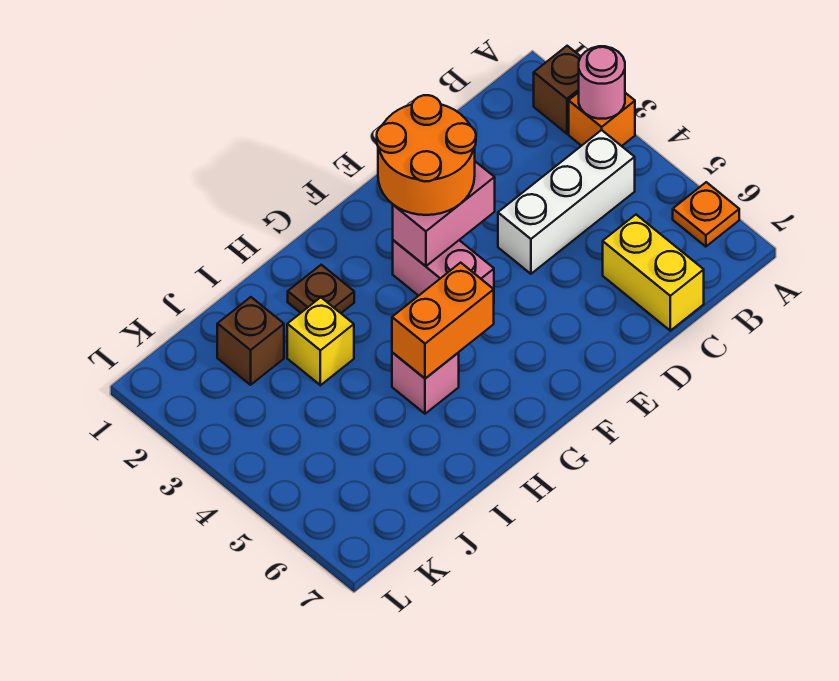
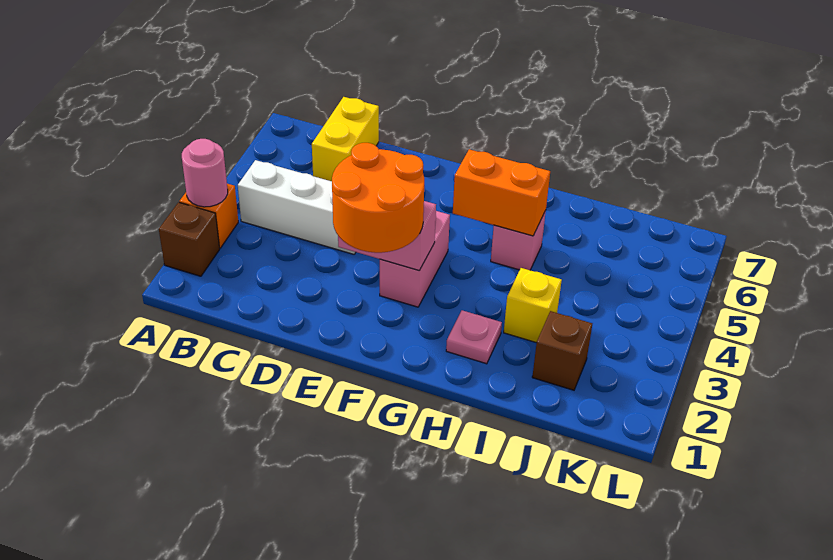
orange plate A6 level 1 -> none
brown plate H2 level 1 -> pink plate H2 level 1

